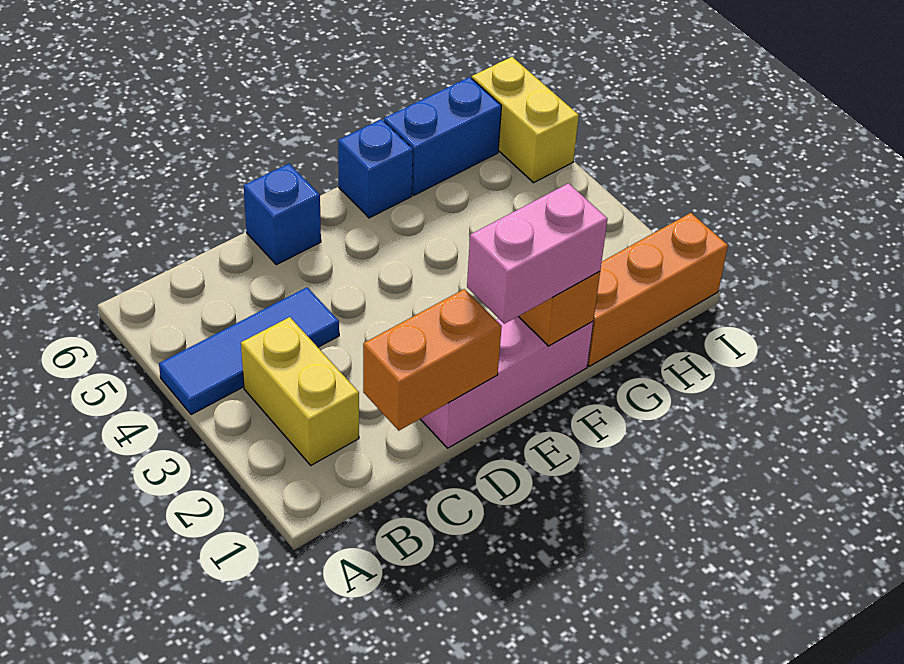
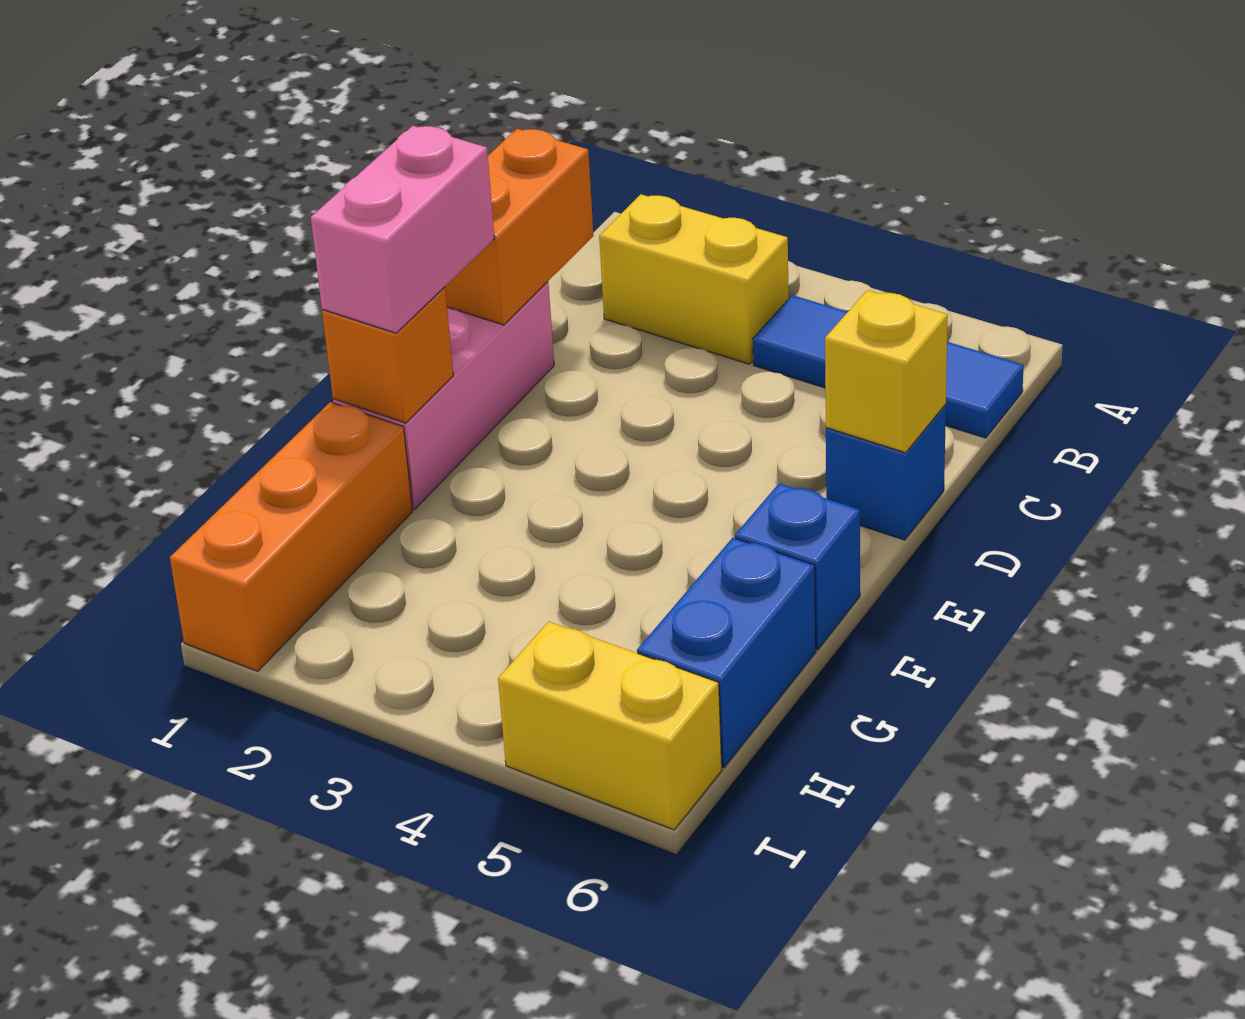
blue tile A4:C4 level 1 -> blue tile B4:B6 level 1
none -> yellow brick D6 level 2

